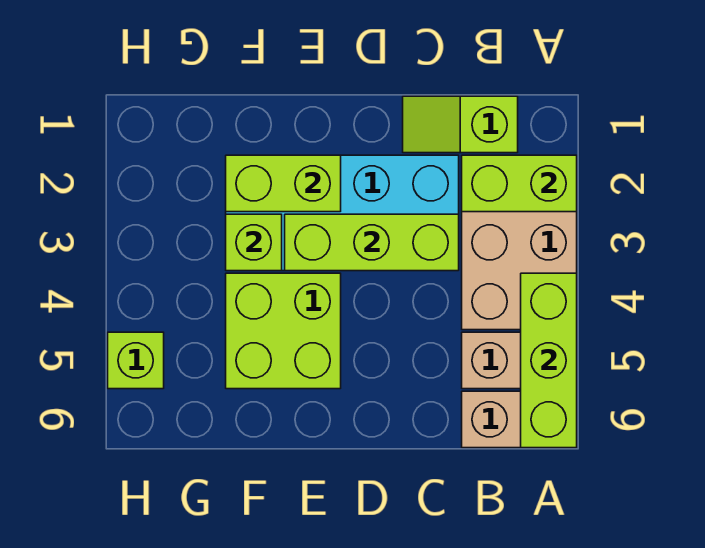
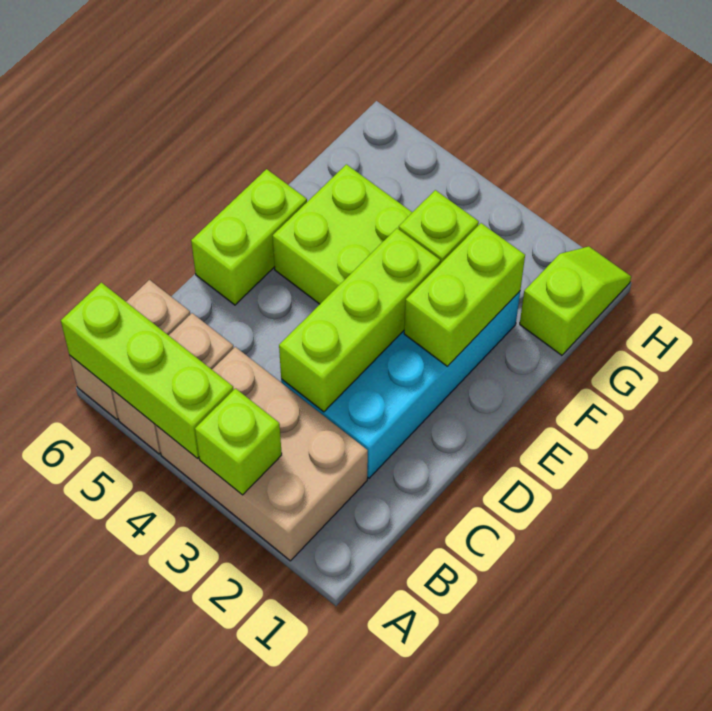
lime brick A2:B2 level 2 -> lime brick D6:E6 level 1
lime slope B1:C1 level 1 top B -> lime slope G1:H1 level 1 top G
lime brick H5 level 1 -> lime brick A3 level 2

